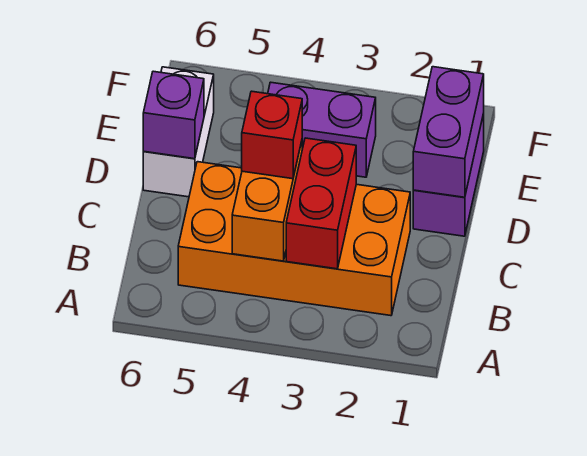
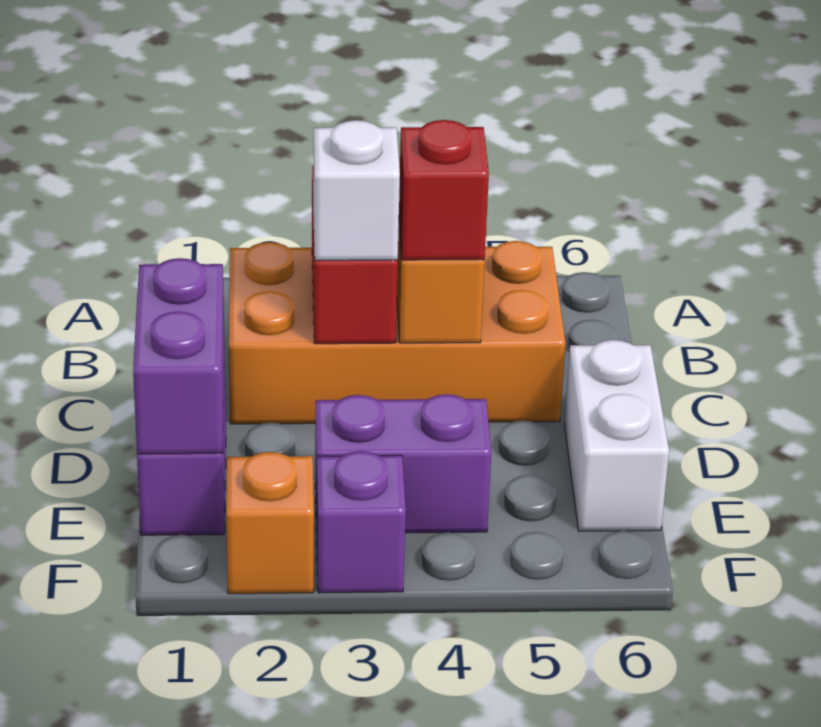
none -> white brick C3 level 3
purple brick D6 level 2 -> purple brick F3 level 1
none -> orange brick F2 level 1

